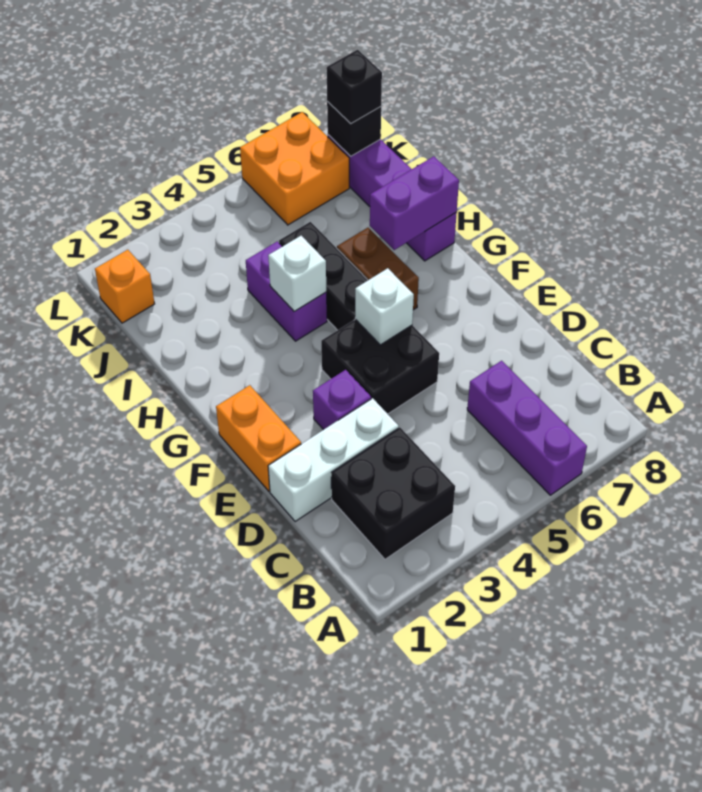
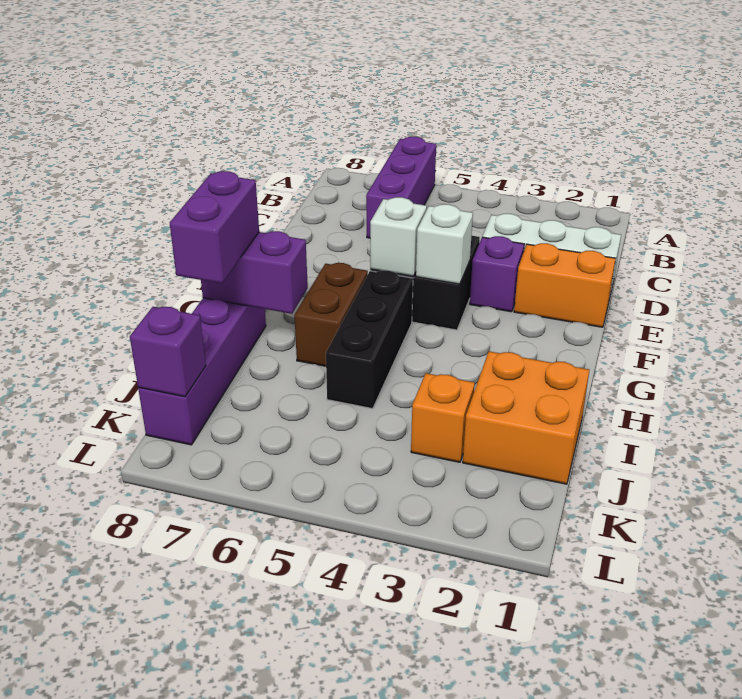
black brick B2:C3 level 1 -> none
orange brick E1:F1 level 1 -> orange brick E1:E2 level 1
purple brick H4:I4 level 1 -> purple brick H8:I8 level 3
white brick H4 level 2 -> white brick F4 level 2
orange brick K1 level 1 -> orange brick J3 level 1
orange brick K6:L7 level 1 -> orange brick I1:J2 level 1
black brick K8 level 2 -> purple brick K8 level 2
black brick K8 level 3 -> none

